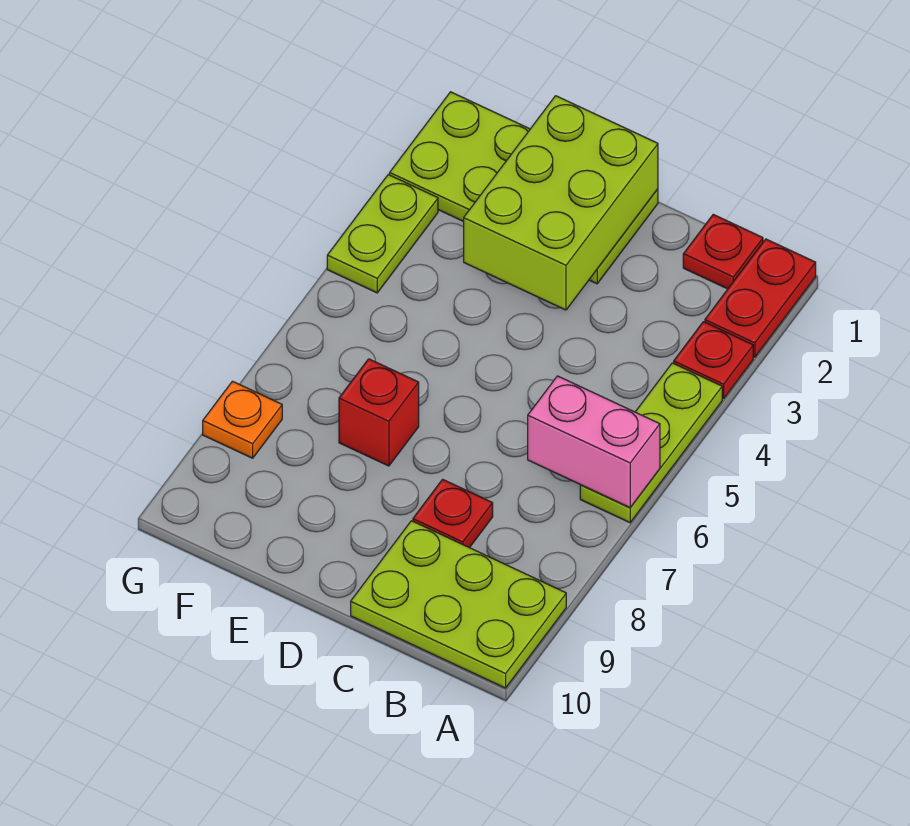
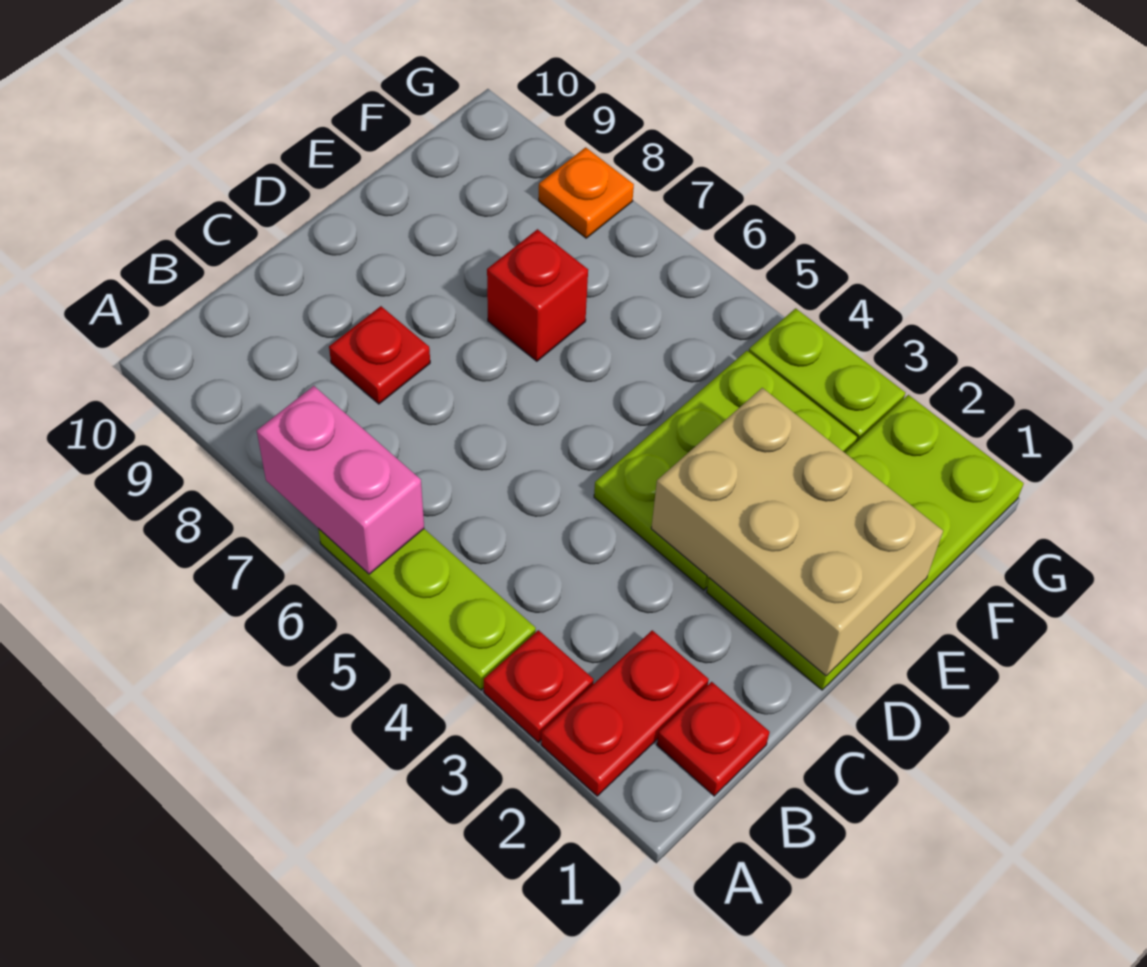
red plate A1:A2 level 1 -> red plate A2:B2 level 1
pink brick A6:B6 level 2 -> pink brick A6:A7 level 2
lime plate A9:C10 level 1 -> lime plate D3:F4 level 1
lime brick D1:E3 level 2 -> tan brick D1:E3 level 2

